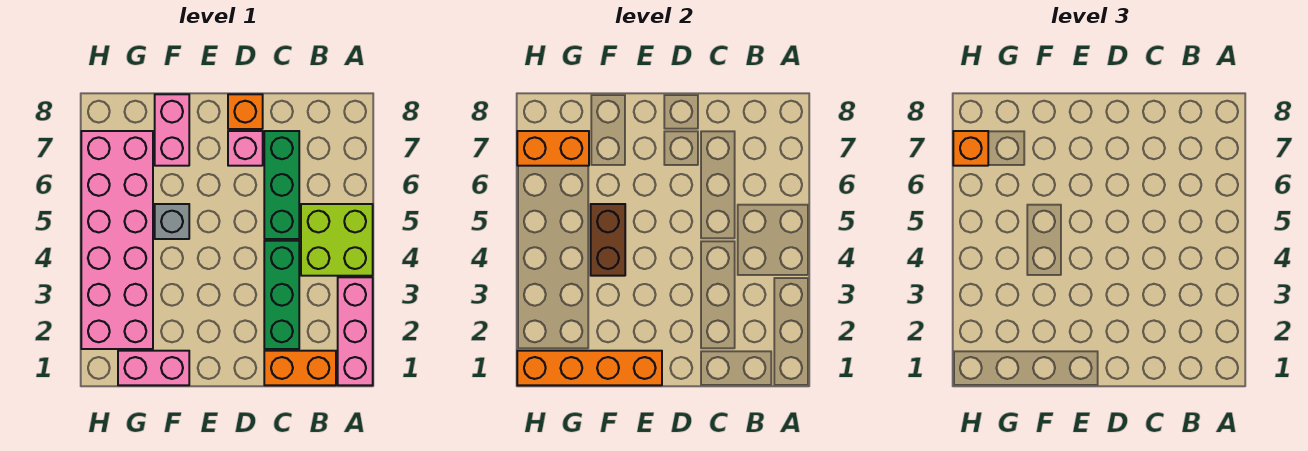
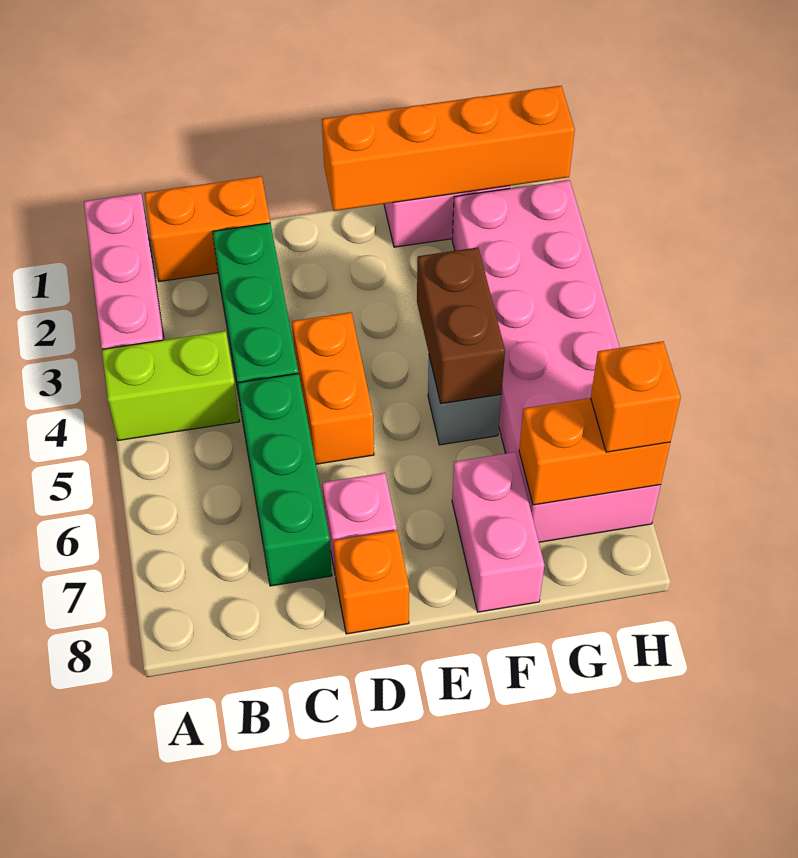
lime brick A4:B5 level 1 -> lime brick A4:B4 level 1
none -> orange brick D4:D5 level 1

